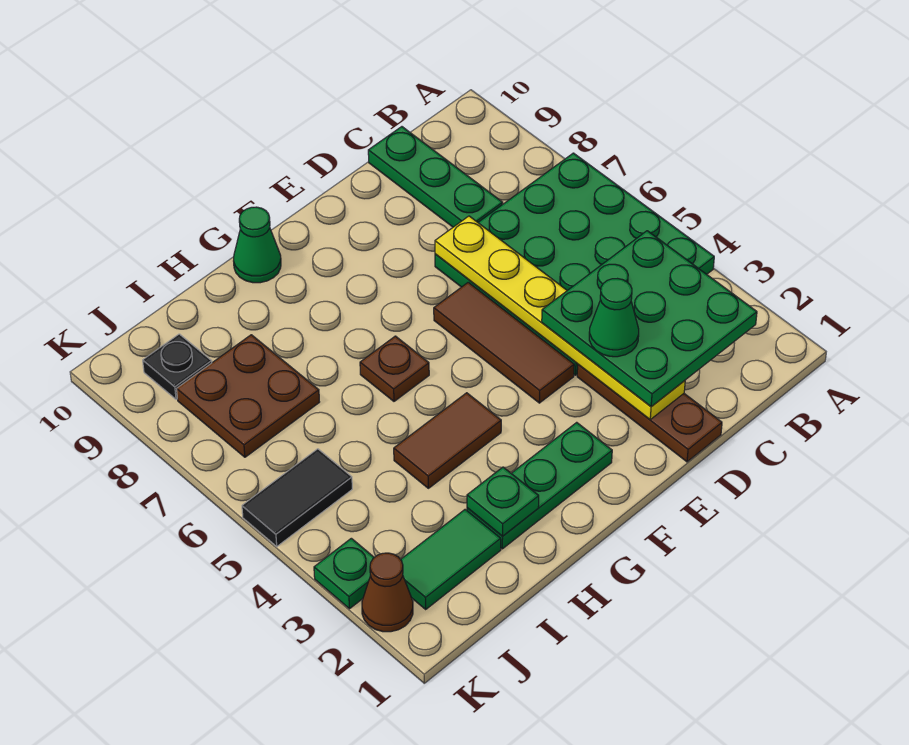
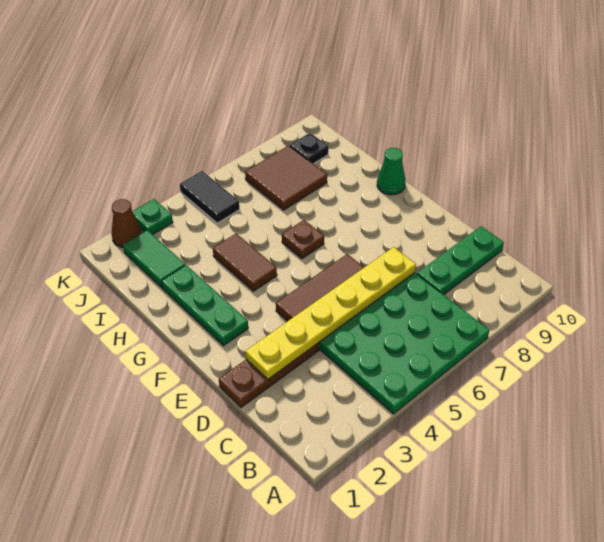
green plate B2:D4 level 3 -> none
green cone D3 level 4 -> none
green plate H2 level 2 -> none
brown plate I7:J8 level 1 -> brown tile I7:J8 level 1

